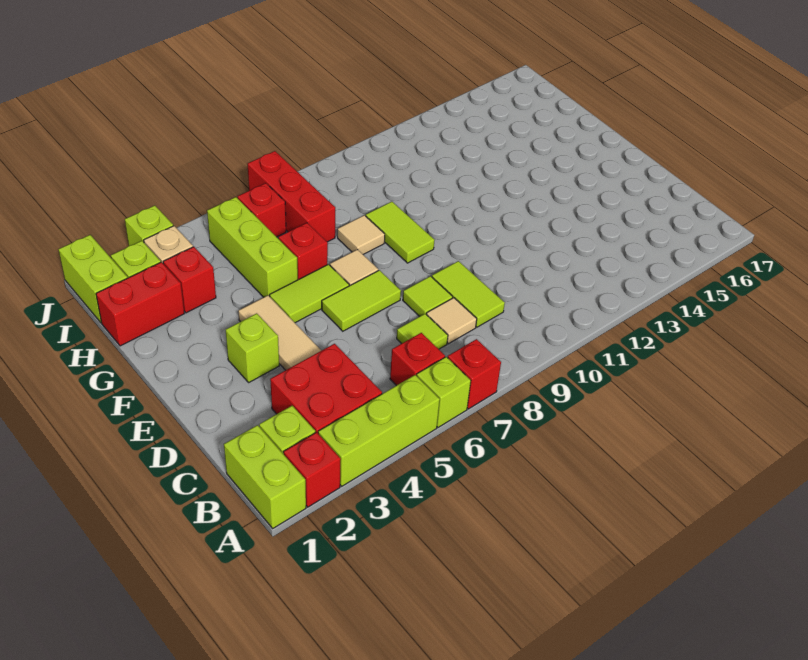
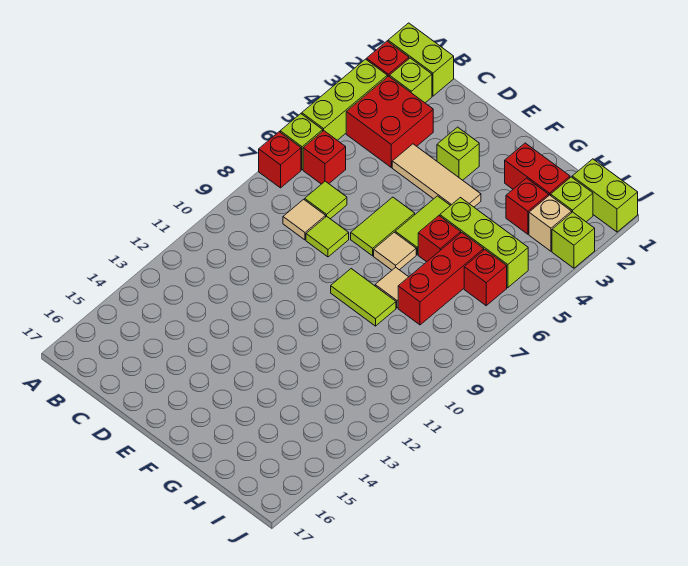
lime tile C9:D9 level 1 -> none
red brick H1:H2 level 1 -> red brick G2:H2 level 1
red brick H7:J7 level 1 -> red brick H6:H8 level 1

